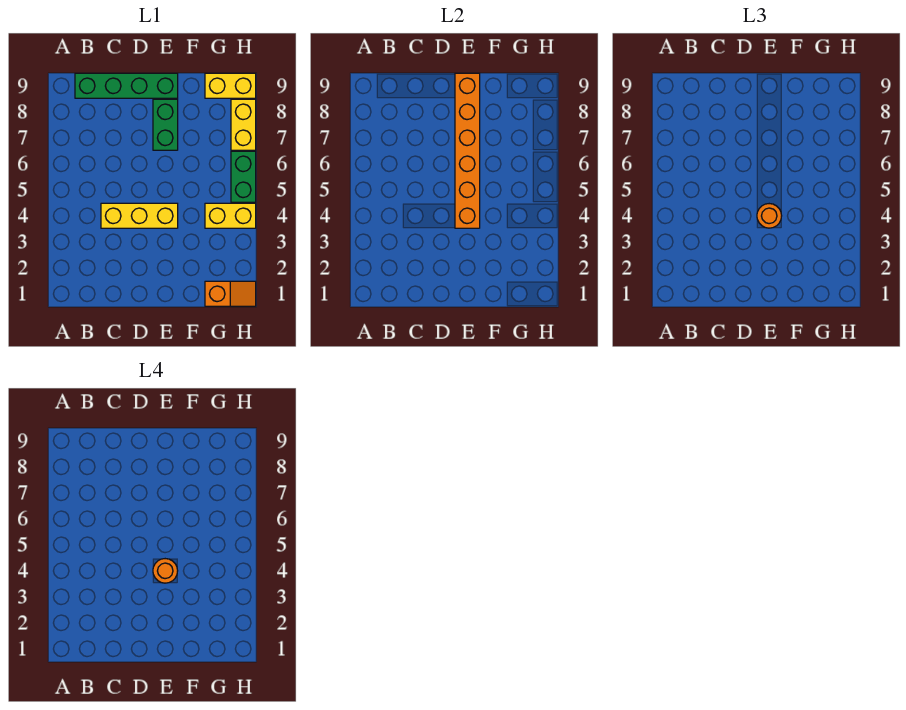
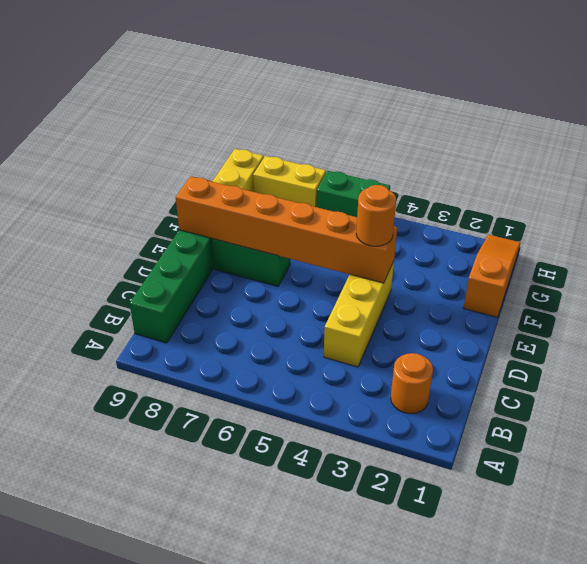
orange round brick E4 level 4 -> orange round brick B2 level 1
orange slope G1:H1 level 1 top G -> orange slope F1:H1 level 1 top F
yellow brick G4:H4 level 1 -> none

